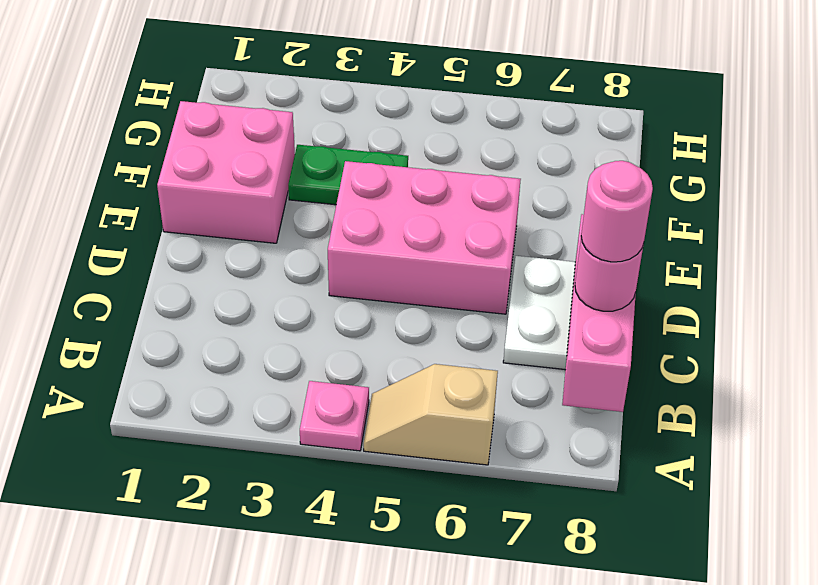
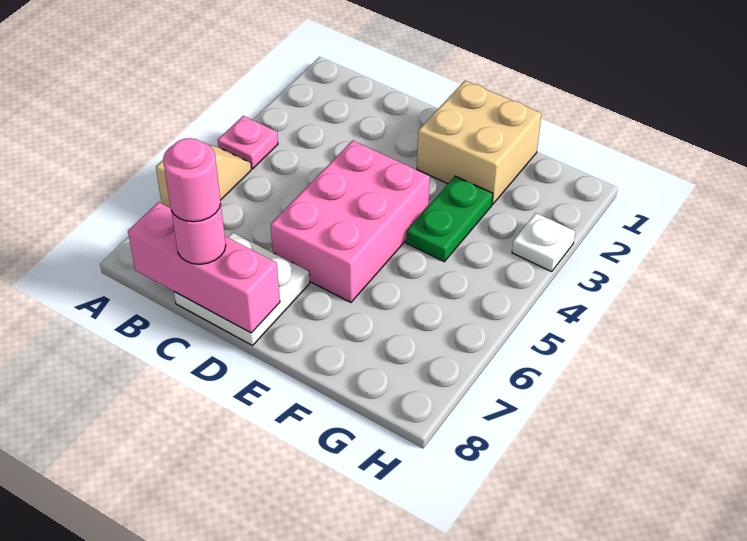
pink brick E1:F2 level 1 -> tan brick E1:F2 level 1
none -> white plate H3 level 1

